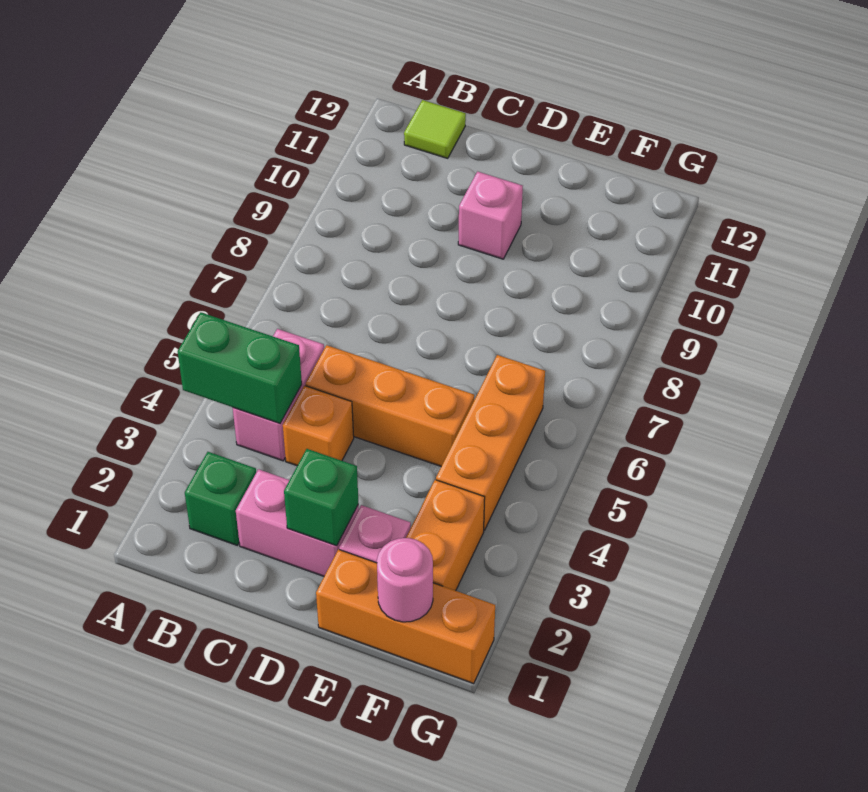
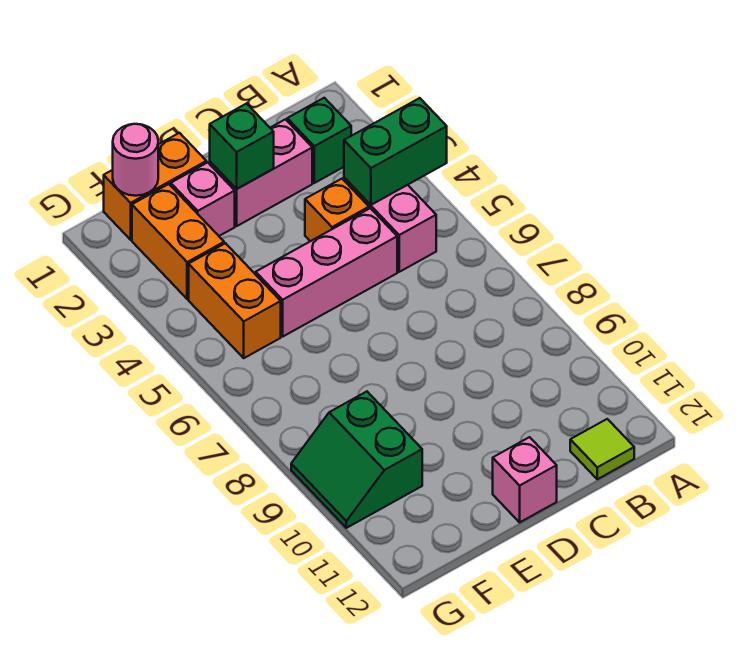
orange brick C5:E5 level 1 -> pink brick C5:E5 level 1
pink brick D10 level 1 -> pink brick D12 level 1
orange brick E1:G1 level 1 -> orange brick E1:F1 level 1
orange brick F4:F6 level 1 -> orange brick F4:F5 level 1
none -> green slope F9:G10 level 1 top F

